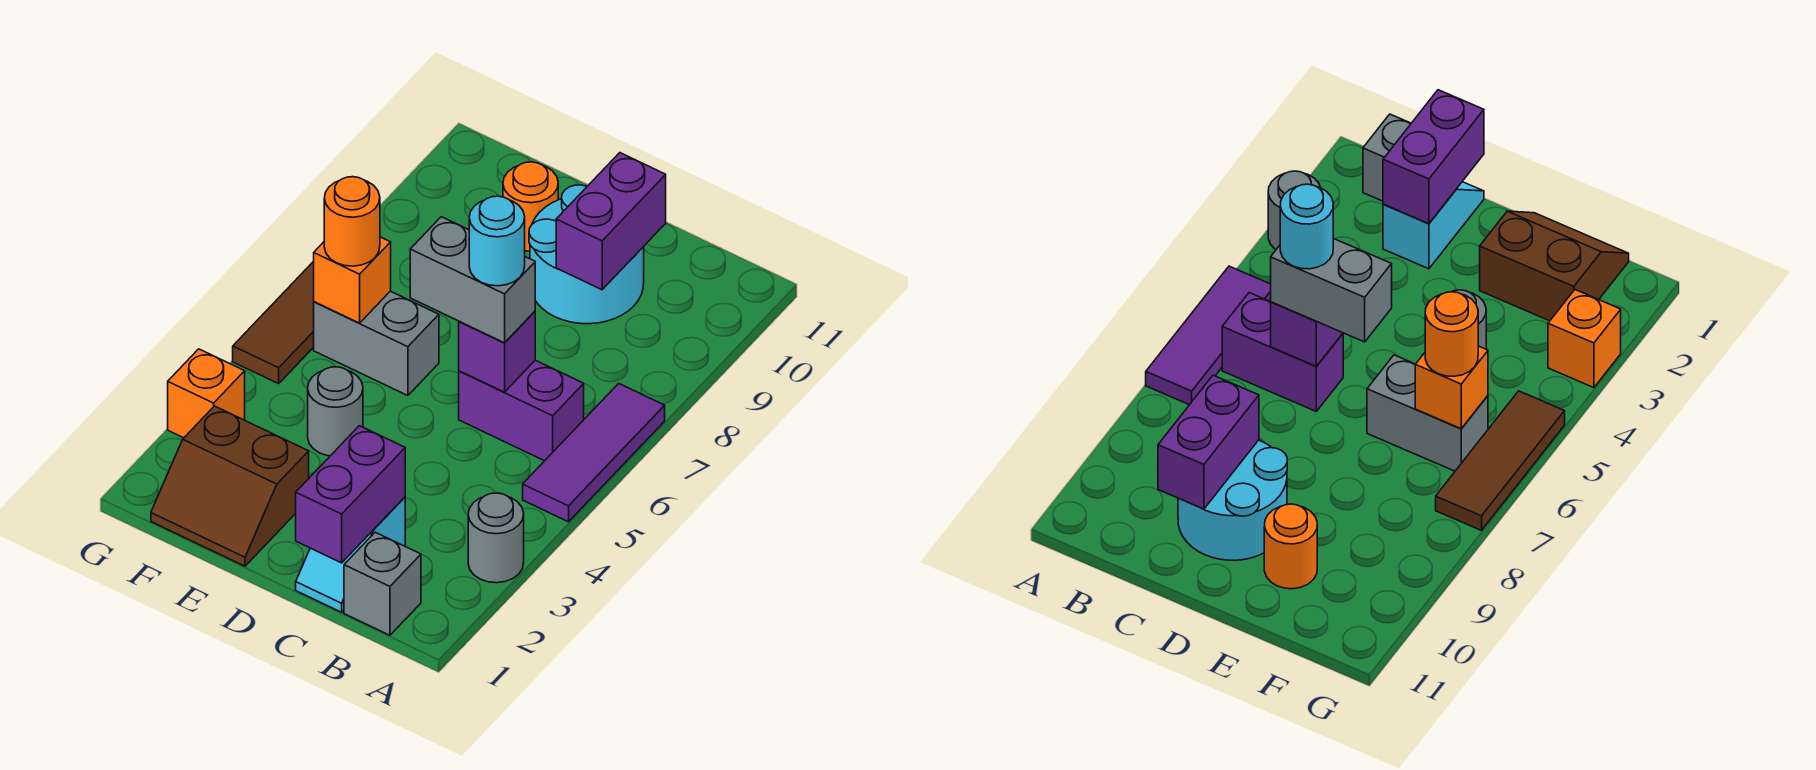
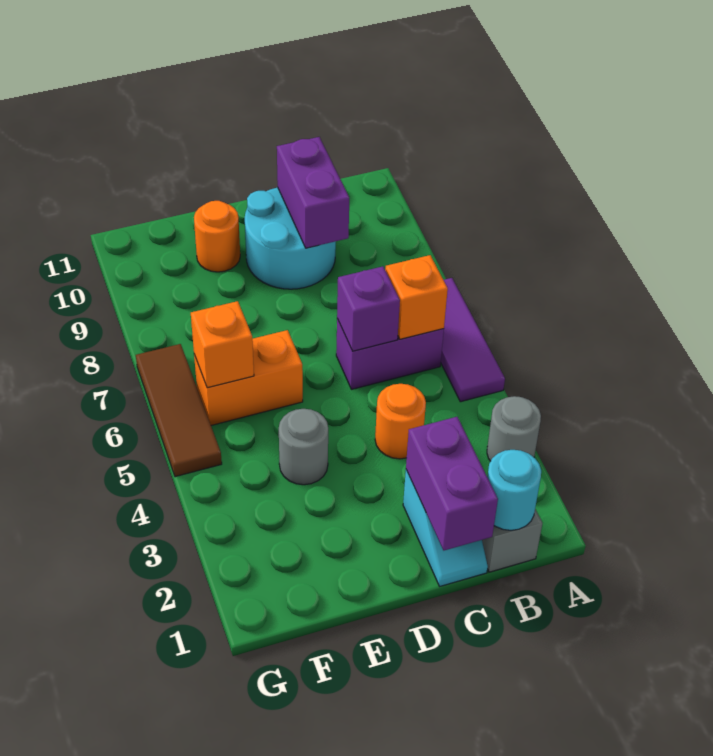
grey brick C6:D6 level 3 -> none
cyan round brick C6 level 4 -> cyan round brick B1 level 2
brown slope E1:F2 level 1 top 2 -> none
grey brick E6:F6 level 1 -> orange brick E6:F6 level 1
orange round brick F6 level 3 -> orange round brick C4 level 1
orange brick G3 level 1 -> orange brick B6 level 2

